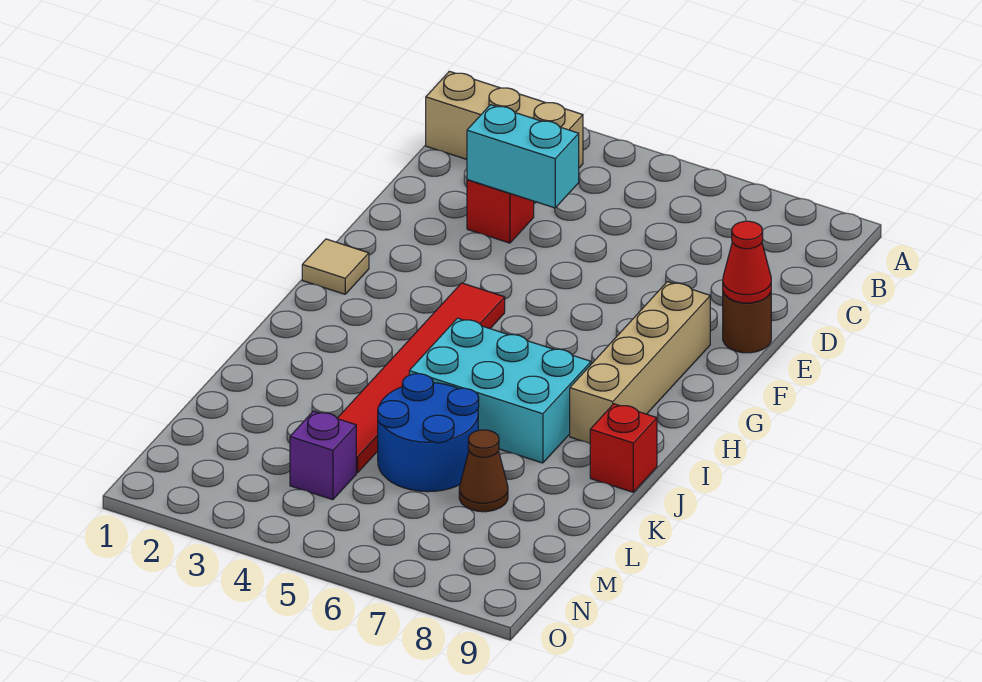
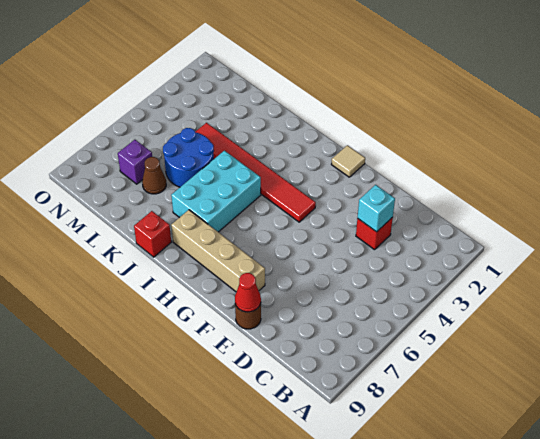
tan brick B1:B3 level 1 -> none
cyan brick D3:D4 level 2 -> cyan brick D3 level 2
purple brick M4 level 1 -> purple brick M7 level 1

